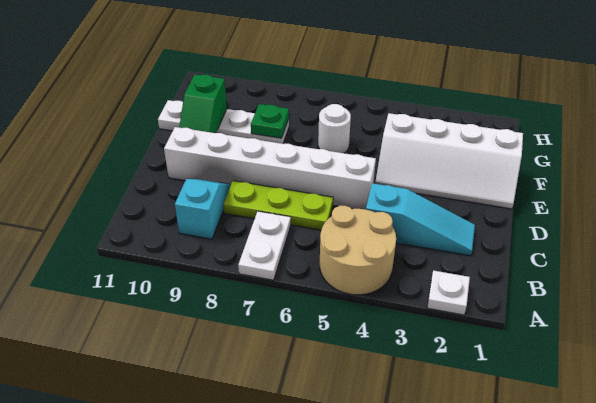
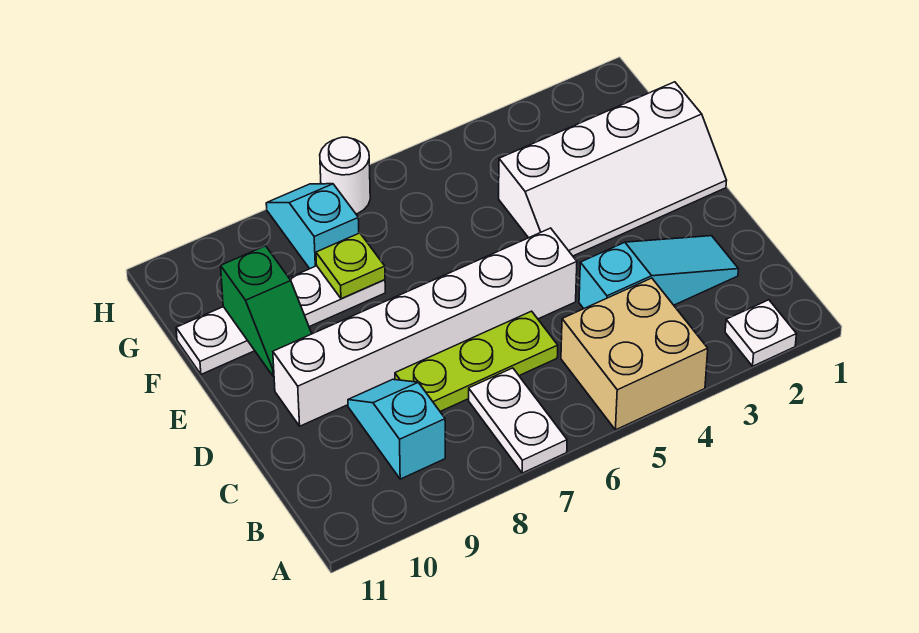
tan round brick A4:B5 level 1 -> tan brick A4:B5 level 1
white round brick F6 level 1 -> white round brick H7 level 1
green plate F8 level 2 -> lime plate F8 level 2
none -> cyan slope G8:H8 level 1 top G

